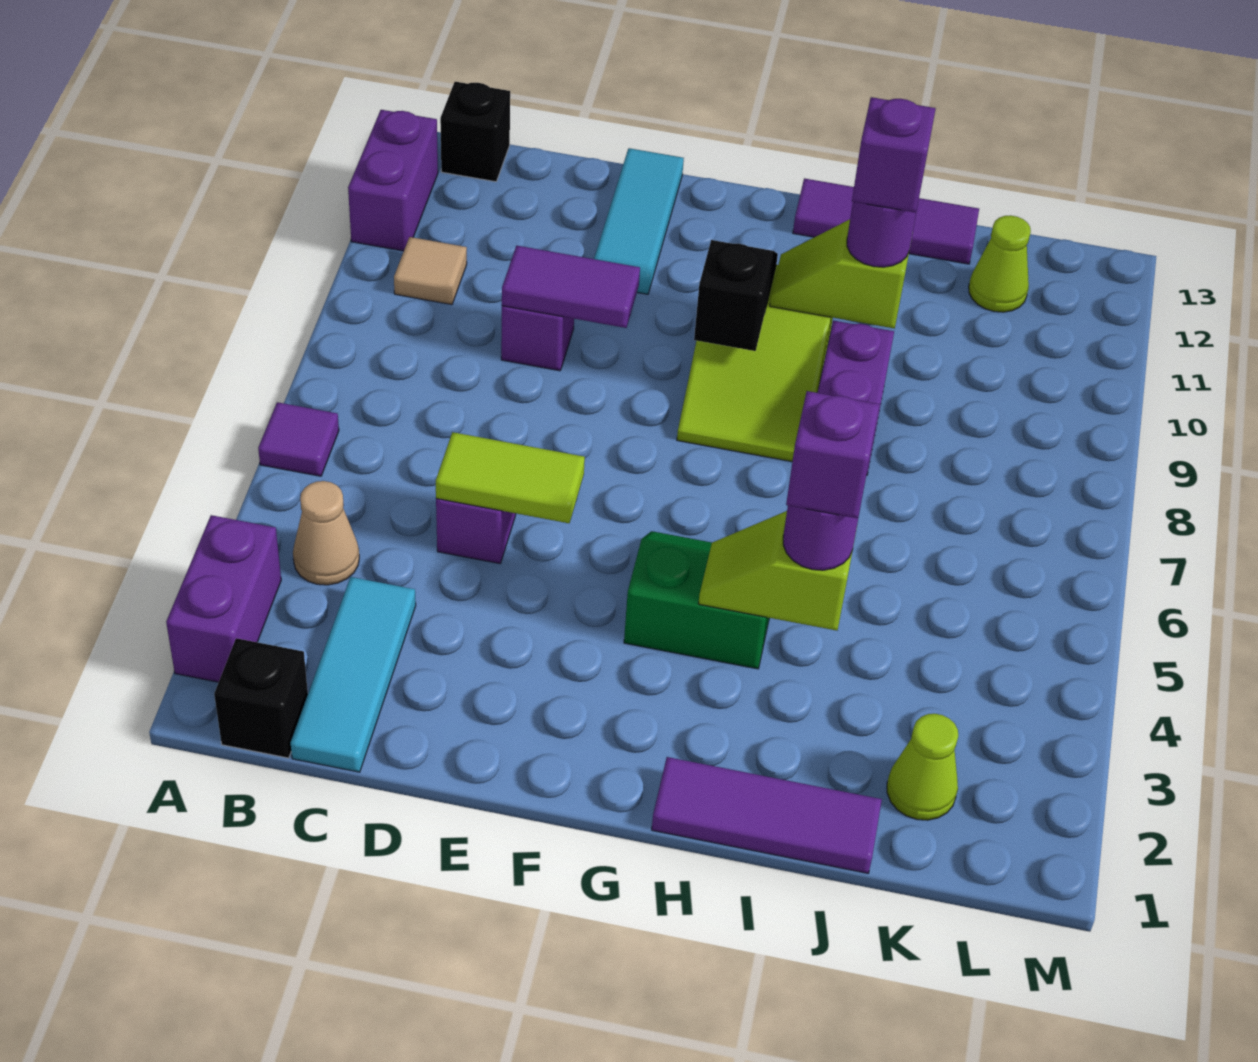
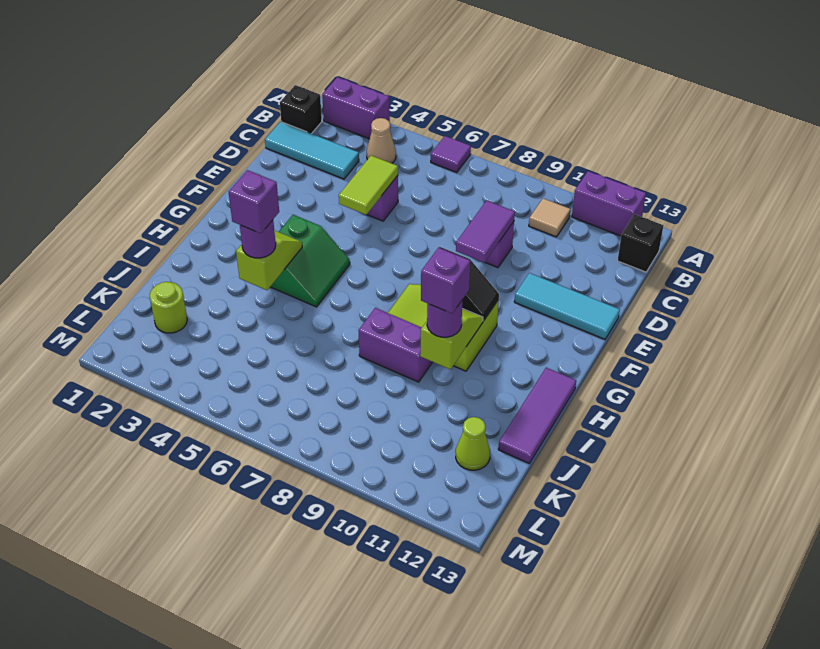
purple tile H1:J1 level 1 -> none
lime cone K2 level 1 -> lime round brick K2 level 1

